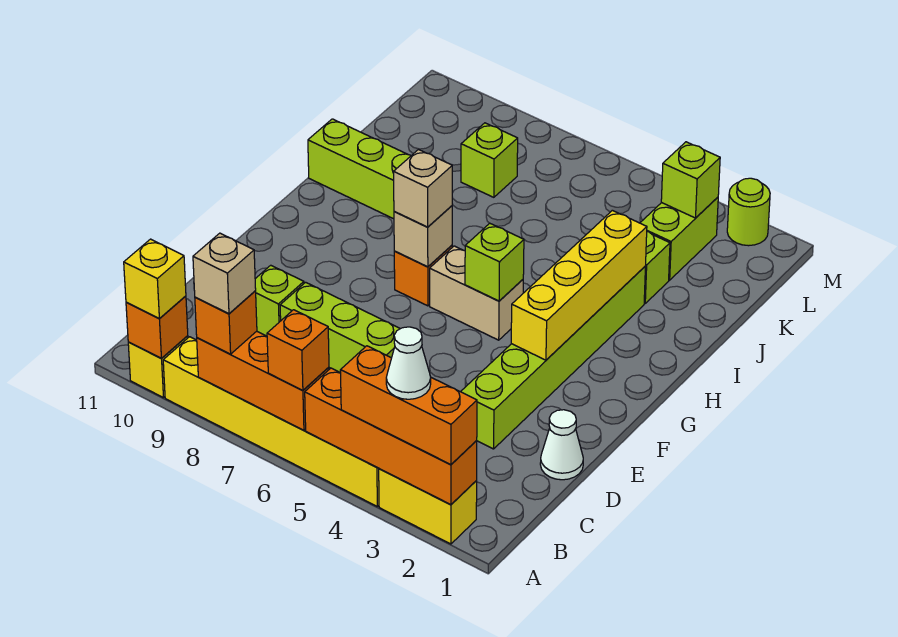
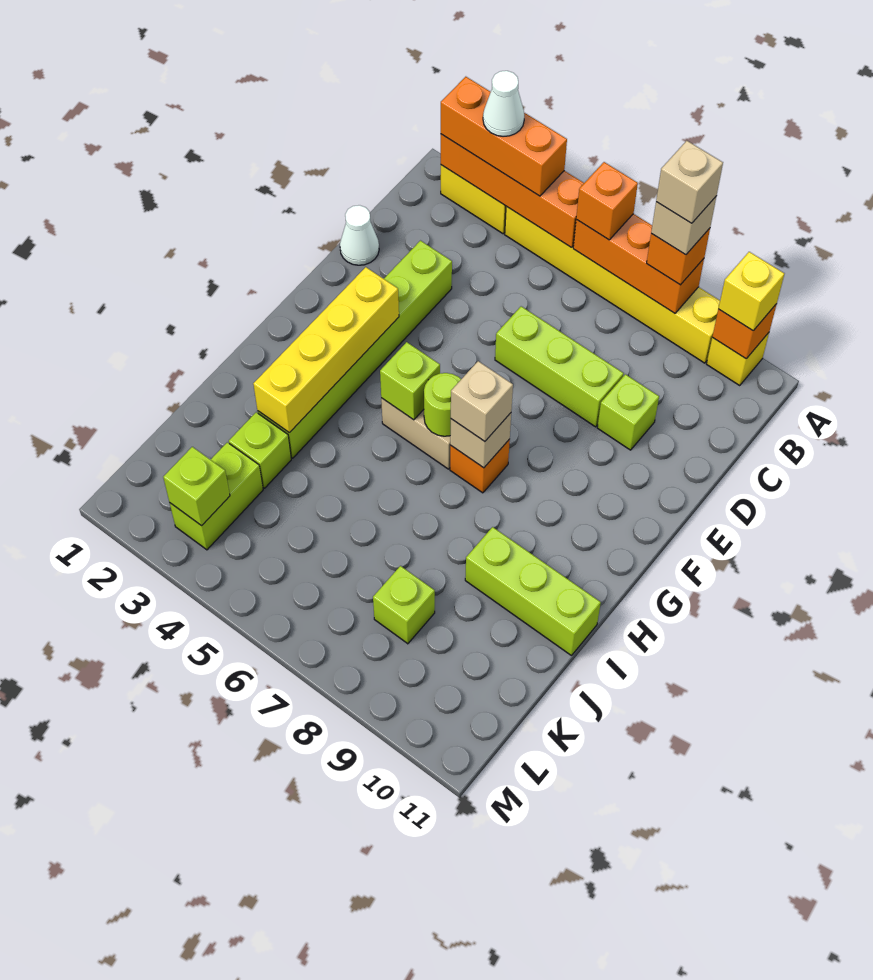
none -> tan brick A8 level 5
lime round brick M2 level 1 -> lime round brick G6 level 2

